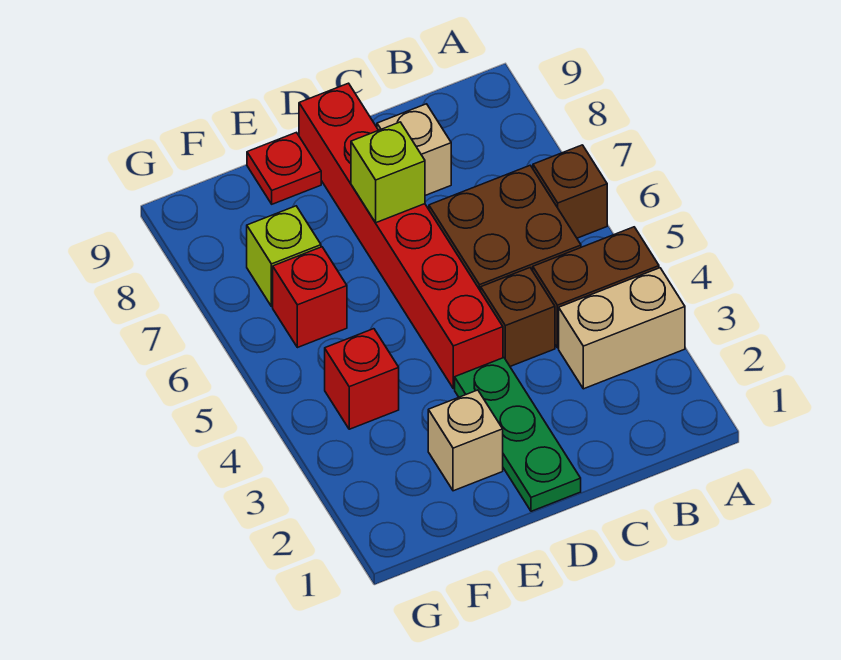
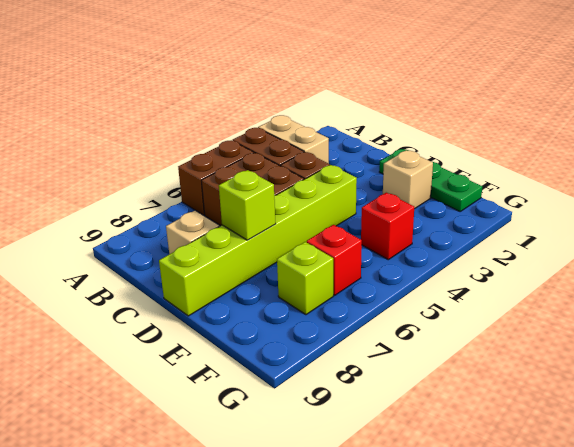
brown brick A6 level 1 -> brown brick A5:A6 level 1
green plate D1:D3 level 1 -> green plate D1:F1 level 1
red brick D4:D9 level 1 -> lime brick D4:D9 level 1
red plate E9 level 1 -> none

